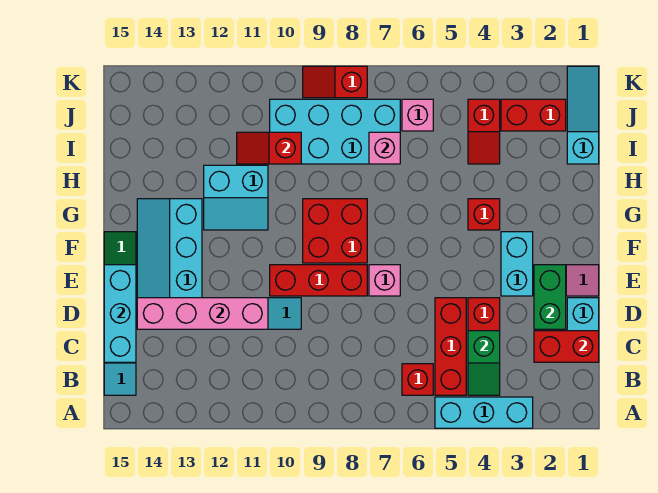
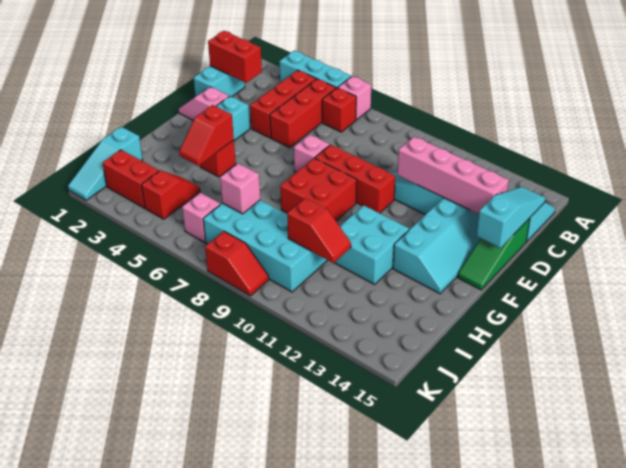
none -> pink brick A6 level 1
green slope B4:C4 level 2 top C -> none
cyan brick C15:E15 level 2 -> cyan slope C15:E15 level 2 top E
green brick D2:E2 level 2 -> none
none -> red slope G4:H4 level 2 top G
cyan slope G11:H12 level 1 top H -> cyan brick G11:H12 level 1

